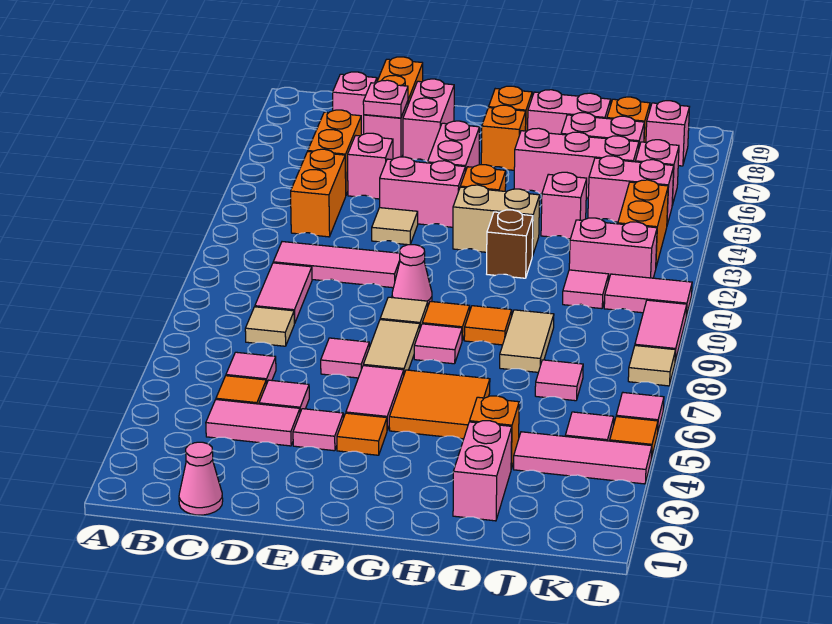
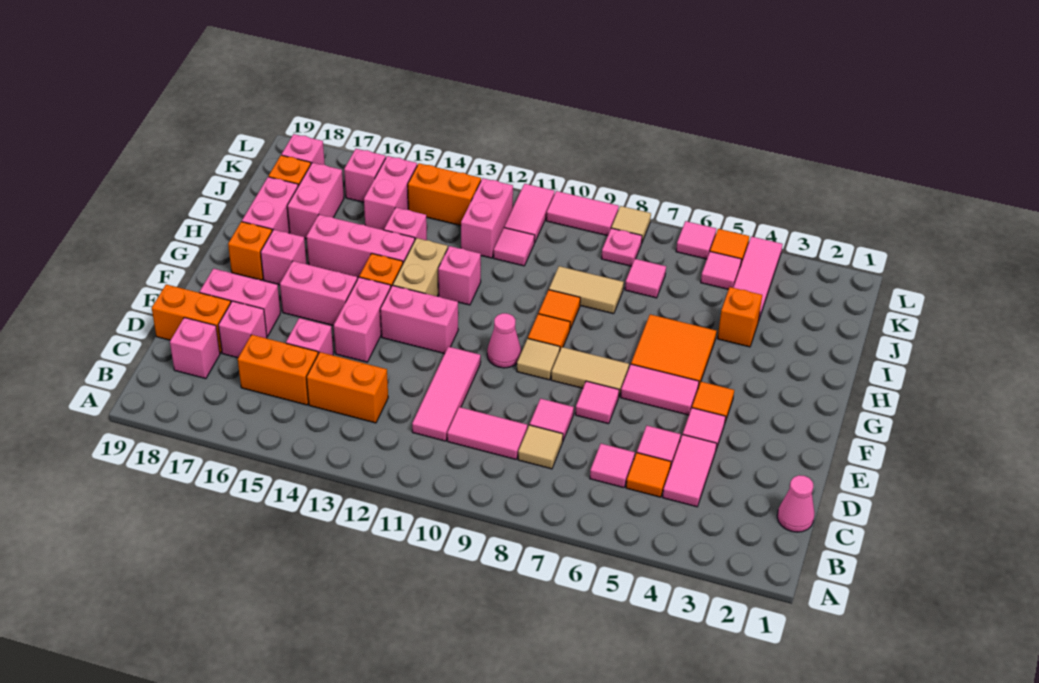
pink plate D17 level 2 -> pink plate K8 level 1
tan tile E13 level 1 -> none
pink tile G8 level 1 -> pink tile D8 level 1
orange brick G17 level 1 -> pink brick G17 level 1
brown brick H12 level 1 -> pink brick H12 level 1
pink brick H16:J16 level 1 -> pink brick H14:H16 level 1
pink brick I2:I3 level 1 -> pink brick F12:F13 level 1

